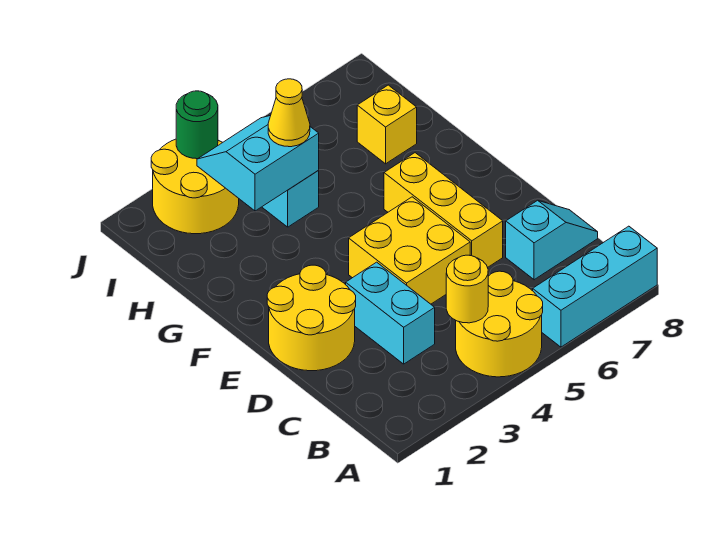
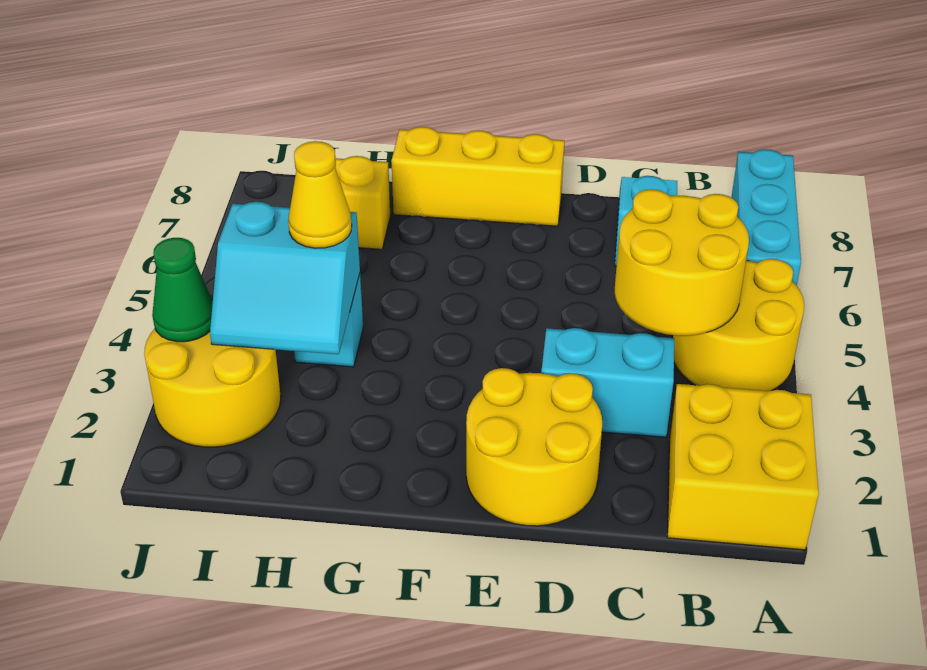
yellow round brick B4 level 2 -> yellow round brick B4:C5 level 2
yellow brick D4:E5 level 1 -> yellow brick A1:B2 level 1
yellow brick D6:F6 level 1 -> yellow brick E8:G8 level 1
cyan slope H3:I4 level 2 top H -> cyan slope H3:I4 level 2 top 4
green round brick J3 level 2 -> green cone J3 level 2

